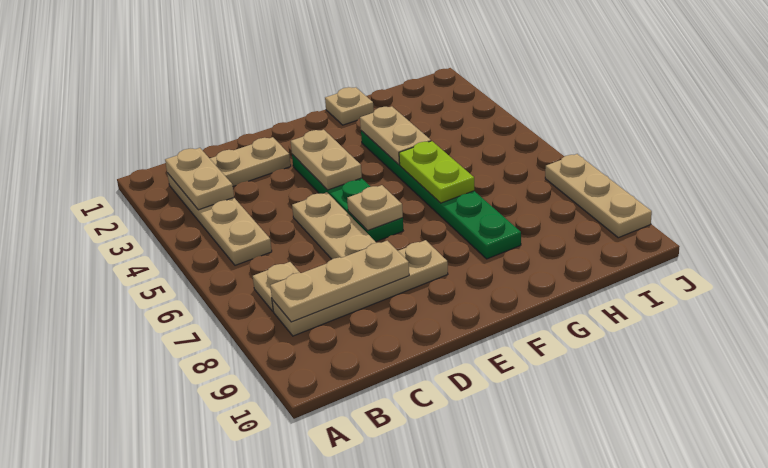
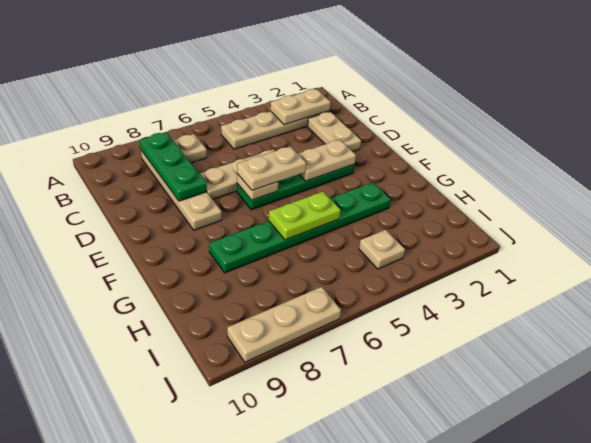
tan plate B8:D8 level 2 -> green plate B8:D8 level 2
tan plate G1 level 1 -> tan plate I4 level 1
tan plate G3:G4 level 2 -> tan plate E5:E6 level 3

